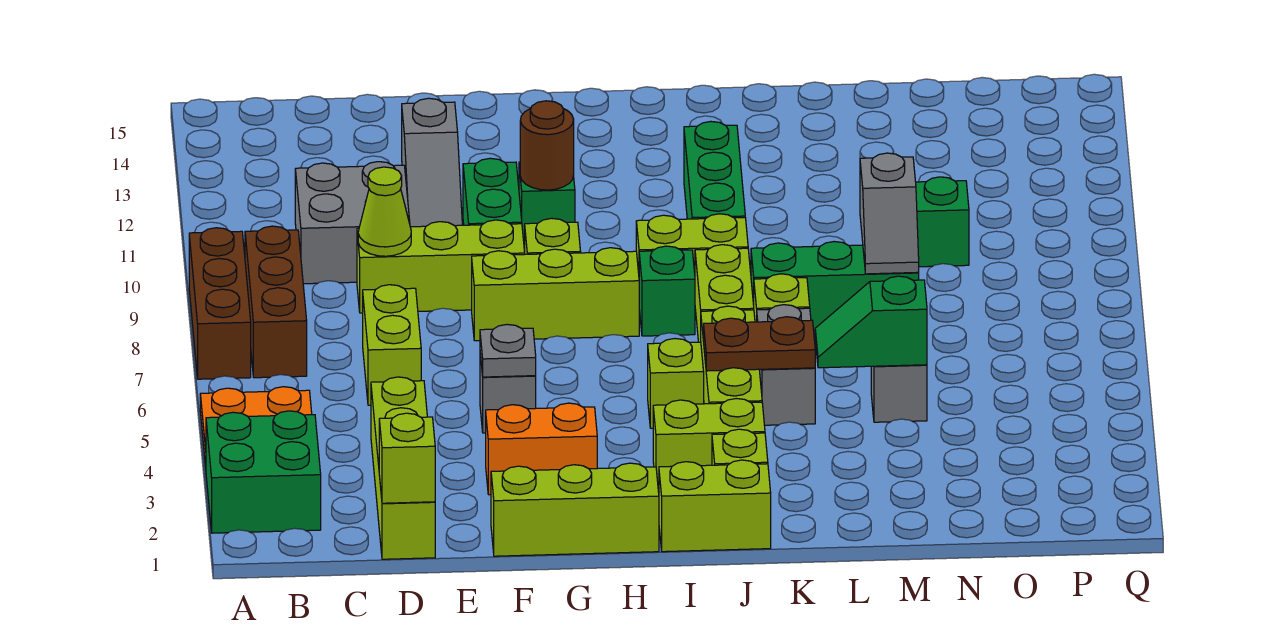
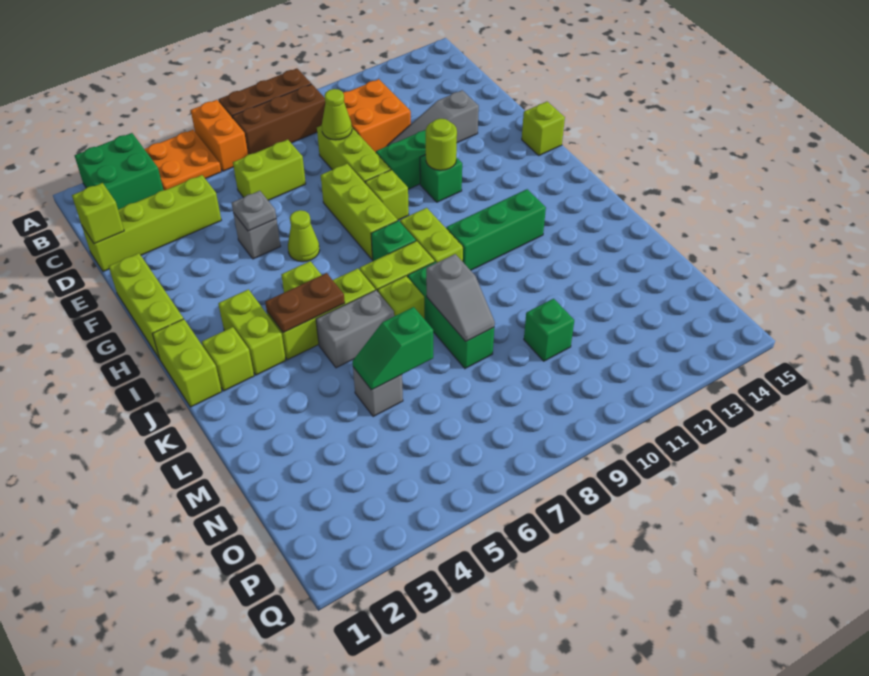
grey brick C10:D11 level 1 -> orange brick C10:D11 level 1
orange brick F3:G3 level 1 -> orange brick A6:B6 level 1
none -> lime cone G6 level 1
brown round brick G11 level 2 -> lime round brick G11 level 2
none -> lime brick G15 level 1
brown plate J5:K5 level 2 -> brown plate J4:J5 level 2
green slope L5:M5 level 2 top M -> green slope M5:M6 level 2 top 6
grey slope M8:M9 level 2 top 9 -> grey slope L8:M8 level 2 top L

